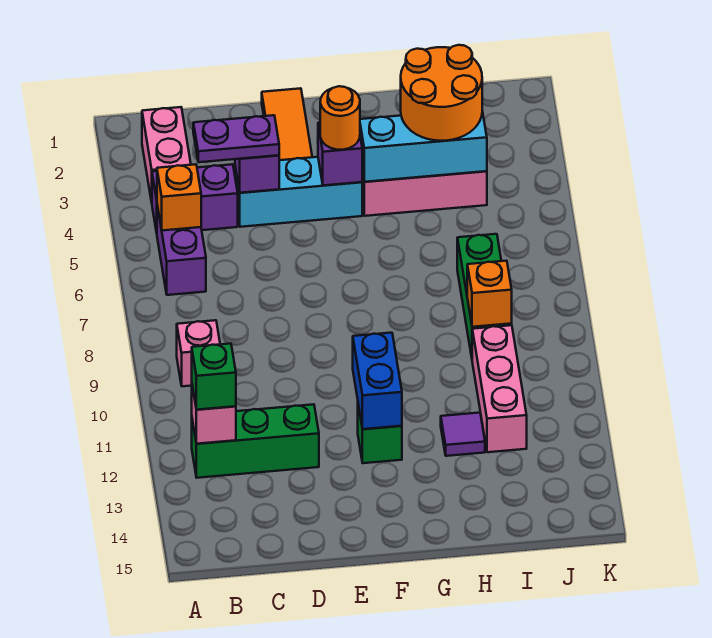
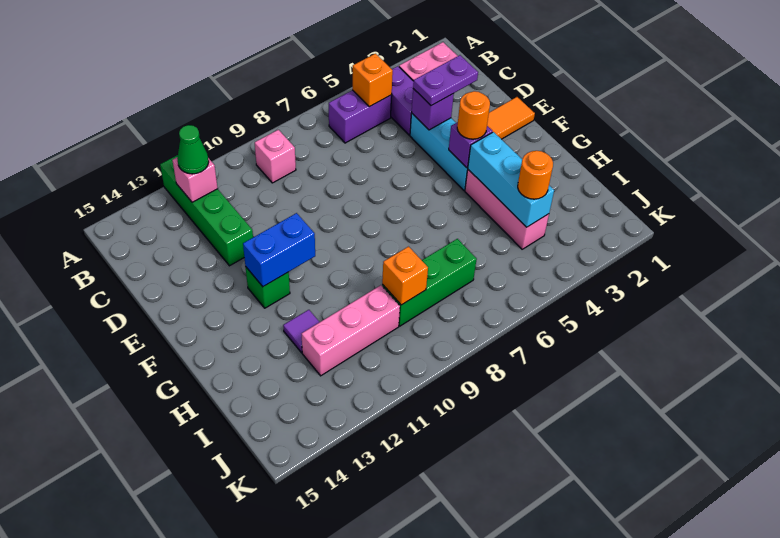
green brick B12:D12 level 1 -> green brick A12:D12 level 1
green brick B12 level 3 -> green cone B12 level 3
purple plate C4:D4 level 3 -> purple plate D3:D4 level 3
orange round brick H3:I4 level 3 -> orange round brick I4 level 3

